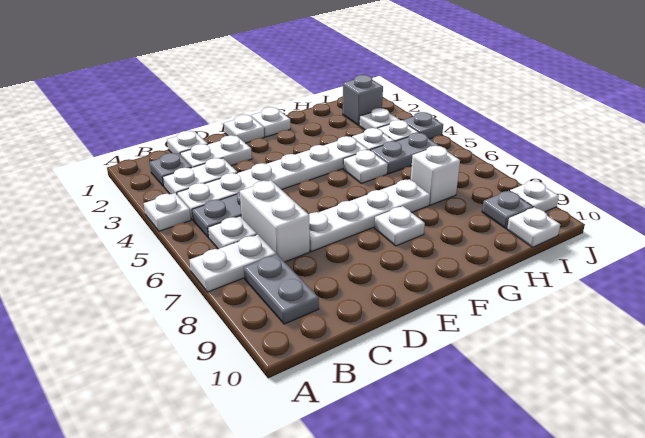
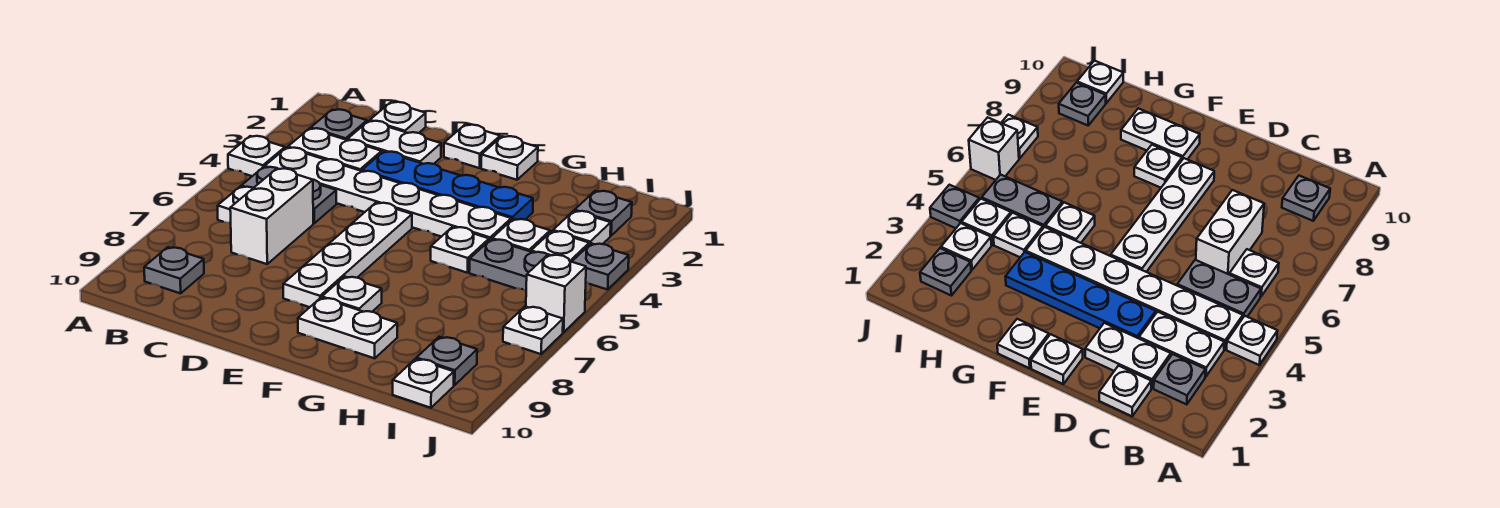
white plate A7:B7 level 1 -> white plate F9:G9 level 1
grey plate B8:B9 level 1 -> grey plate B9 level 1
none -> blue plate D3:G3 level 1
white plate D7:G7 level 1 -> white plate E5:E8 level 1
white brick H7 level 1 -> white brick J6 level 1
grey brick I2 level 1 -> grey plate I2 level 1
white plate J9 level 1 -> white plate J7 level 1

